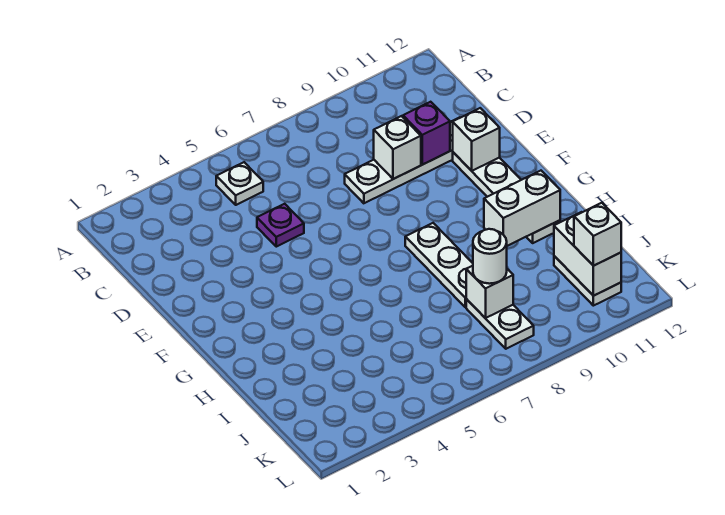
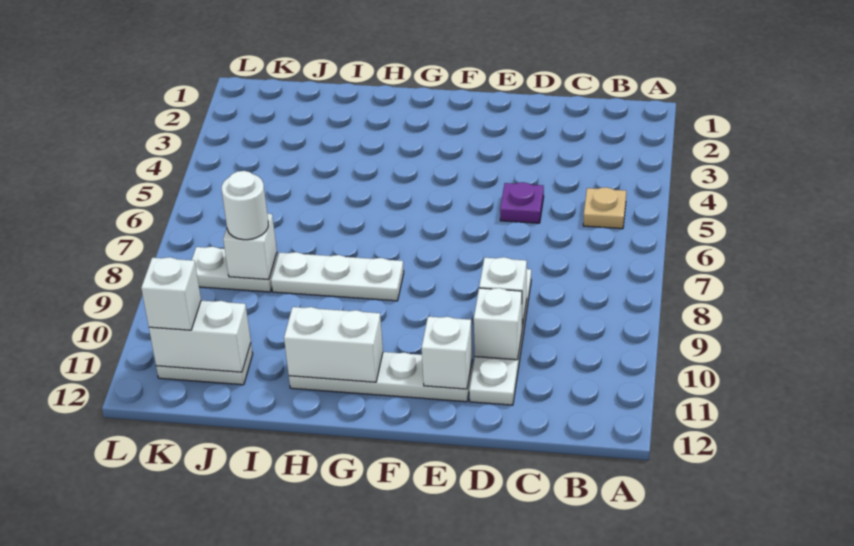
white plate B5 level 1 -> tan plate B5 level 1
purple brick D10 level 2 -> white brick D10 level 2
white brick H10:H11 level 2 -> white brick G11:H11 level 2

